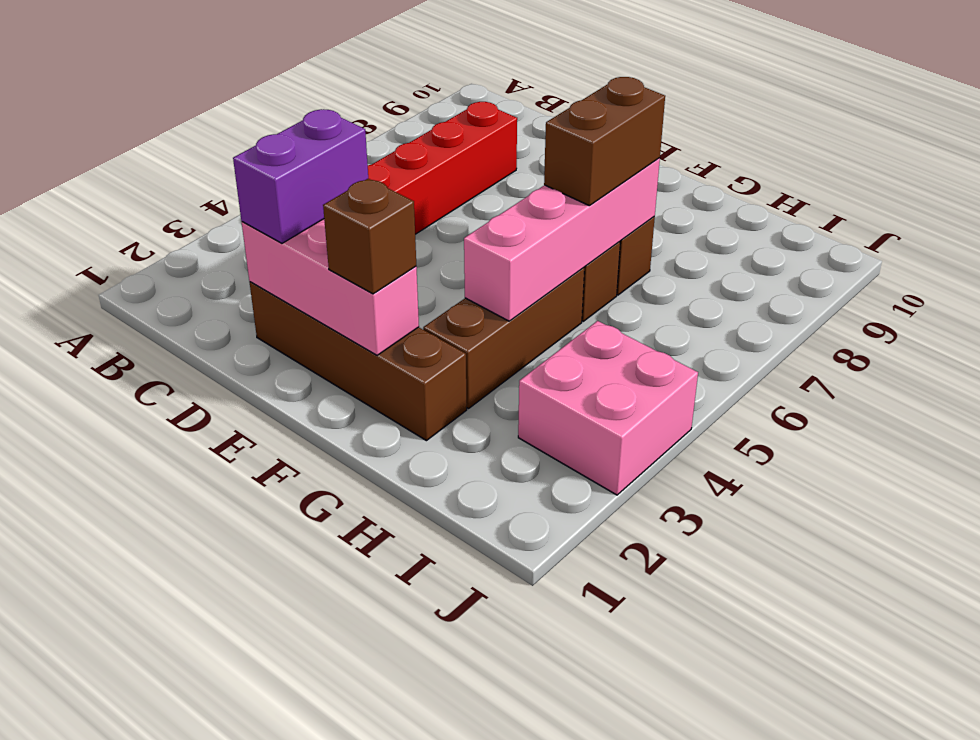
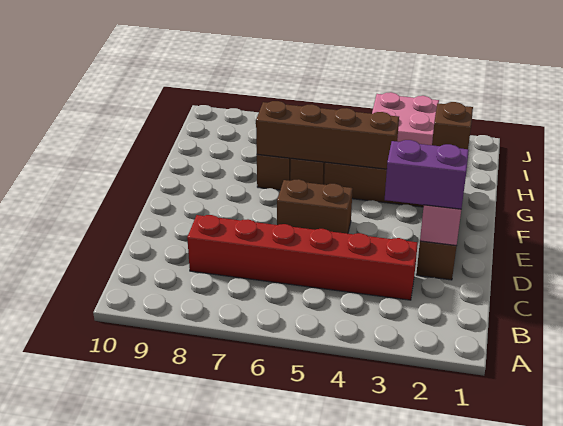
pink brick G4:G7 level 2 -> brown brick G4:G7 level 2
brown brick G6:G7 level 3 -> brown brick E5:E6 level 1

